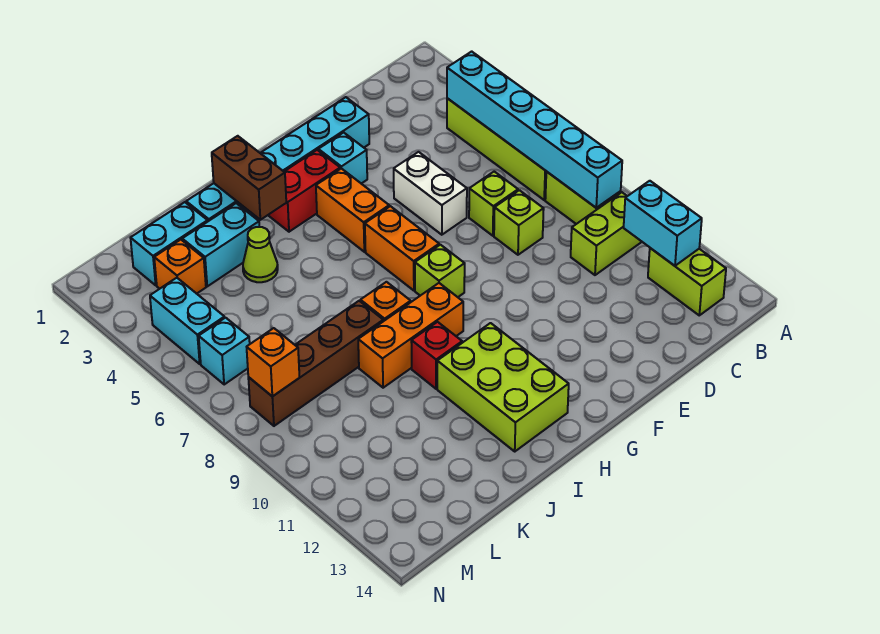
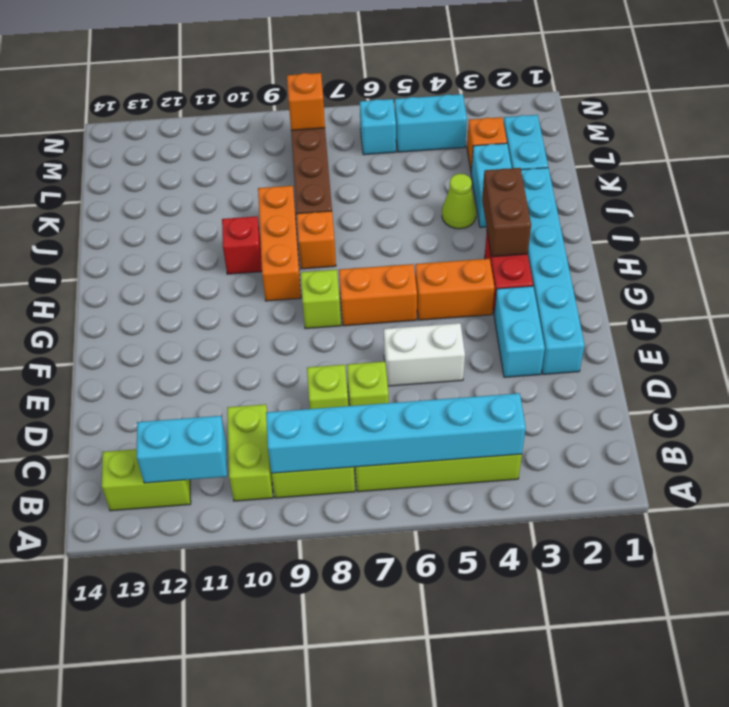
cyan brick F3 level 1 -> cyan brick E3:F3 level 1
lime brick H11:I13 level 1 -> none
brown brick I2:I3 level 2 -> brown brick H3:I3 level 2

